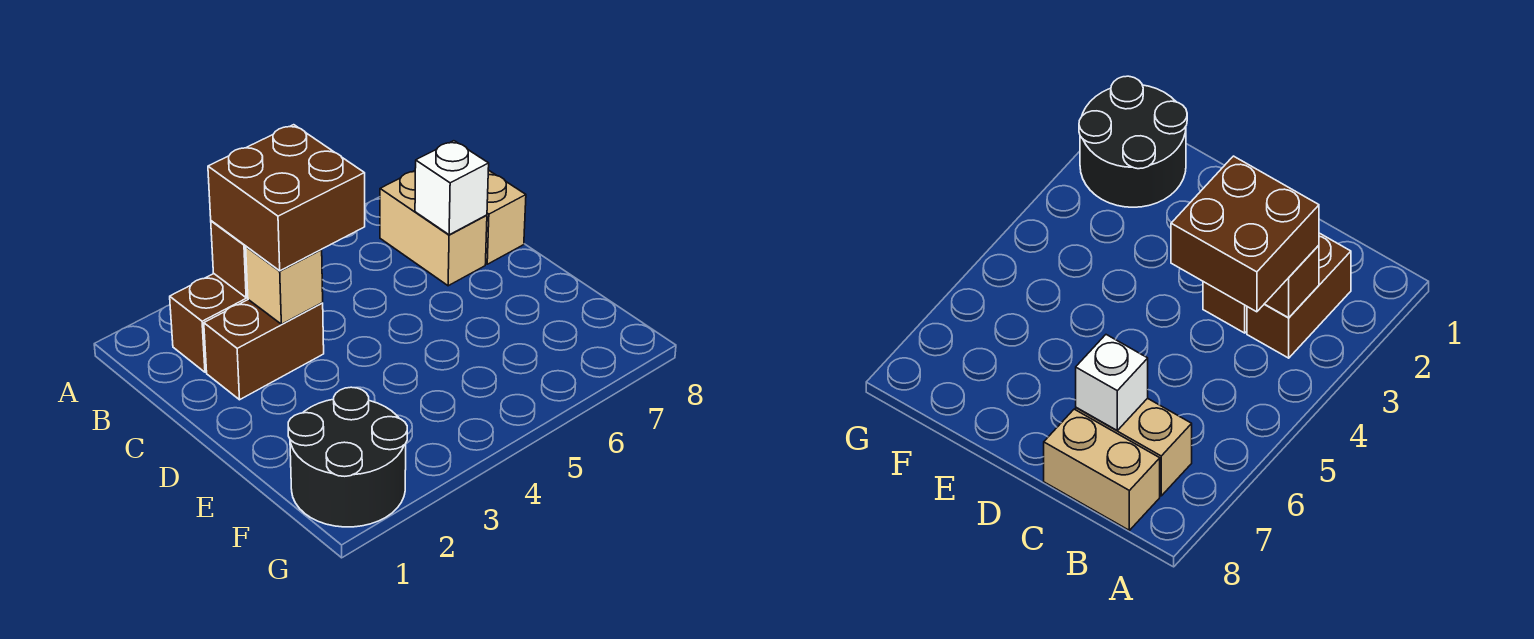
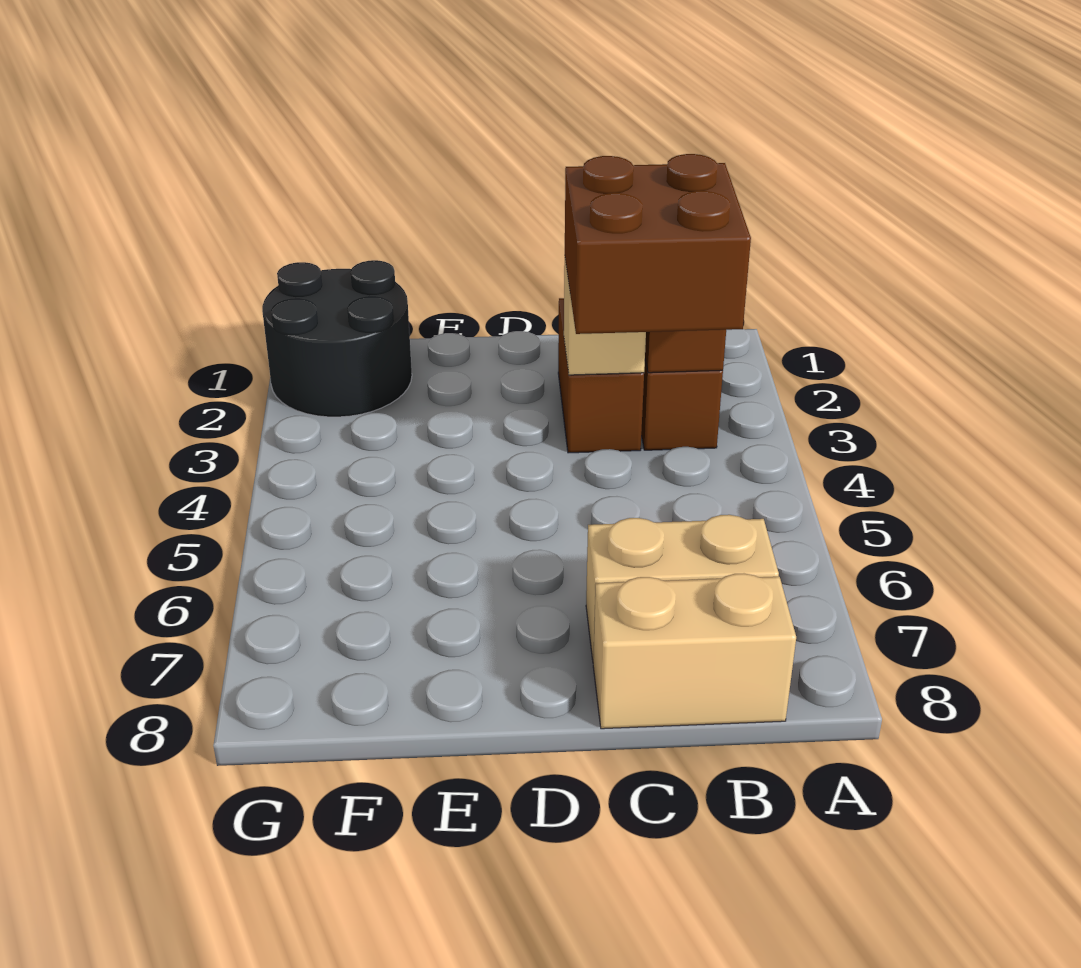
white brick C7 level 2 -> none

